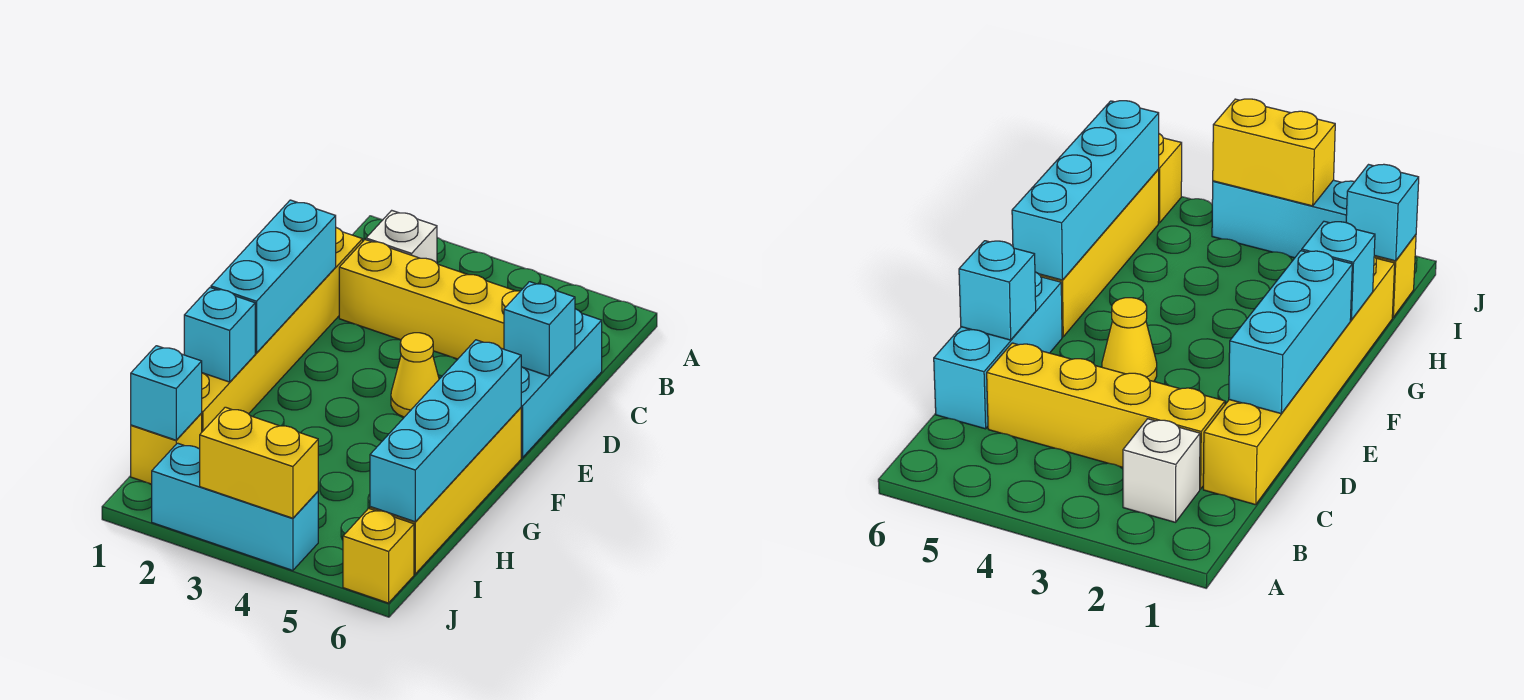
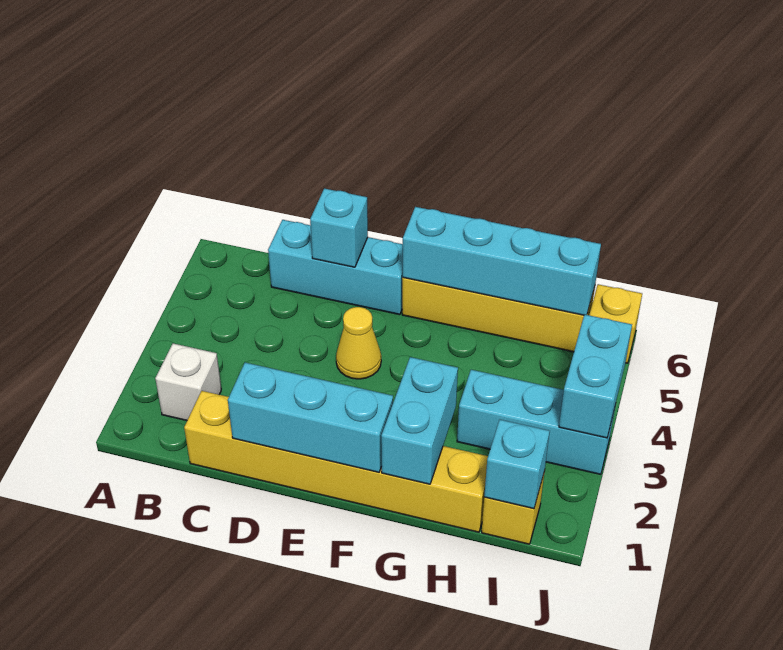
yellow brick C2:C5 level 1 -> none
cyan brick G1 level 2 -> cyan brick G1:G2 level 2
cyan brick J2:J4 level 1 -> cyan brick H3:J3 level 1
yellow brick J3:J4 level 2 -> cyan brick J3:J4 level 2

